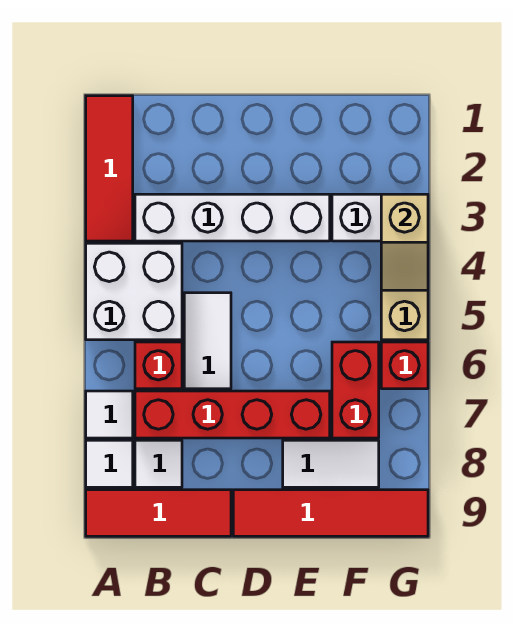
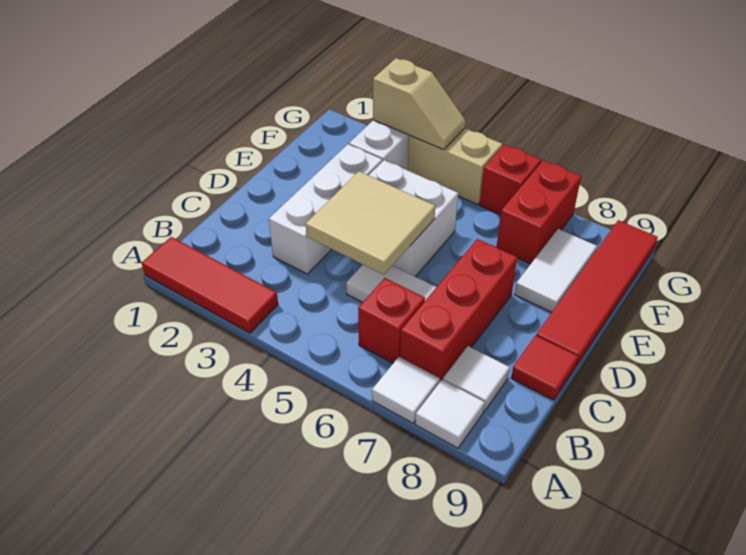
white brick A4:B5 level 1 -> white brick D4:E5 level 1
red tile A9:C9 level 1 -> red tile C9 level 1
white brick B3:E3 level 1 -> white brick C3:E3 level 1
red brick B7:E7 level 1 -> red brick B7:D7 level 1
none -> tan tile C4:D5 level 2
red brick F6:F7 level 1 -> red brick F7:G7 level 1

